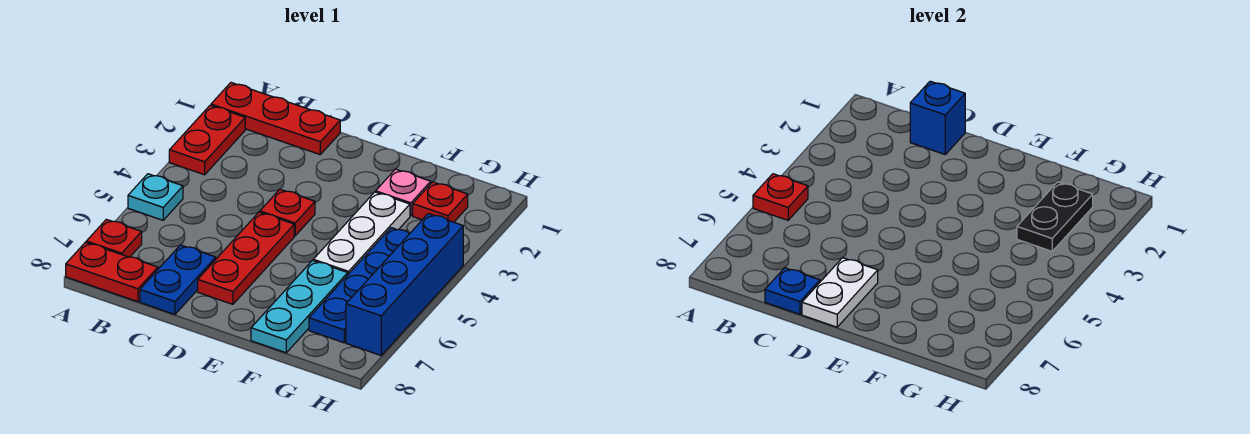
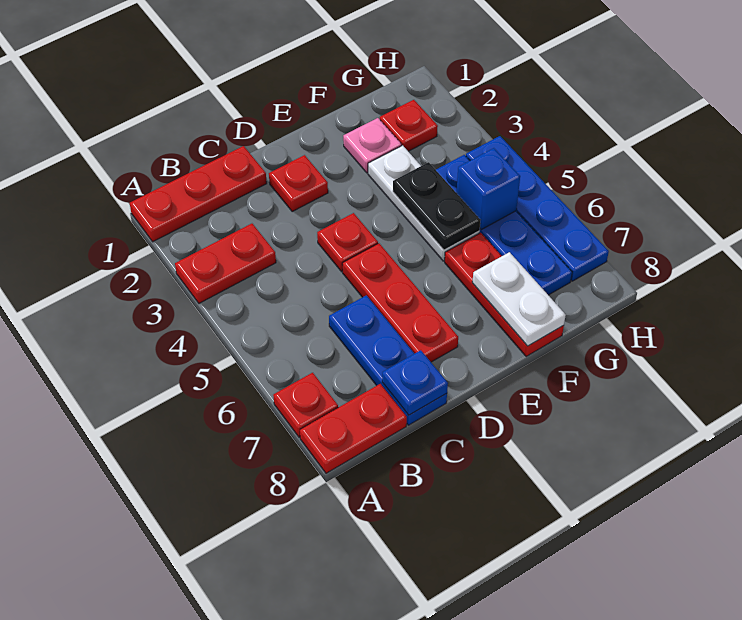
red plate A2:A3 level 1 -> red plate A3:B3 level 1
cyan plate A5 level 1 -> none
red plate A5 level 2 -> red plate D2 level 1
blue brick C1 level 2 -> blue brick G5 level 2
blue plate C7:C8 level 1 -> blue plate C6:C8 level 1
white plate D7:D8 level 2 -> white plate F7:F8 level 2
cyan plate F6:F8 level 1 -> red plate F6:F8 level 1
black plate G2:G3 level 2 -> black plate F4:F5 level 2
blue brick H4:H7 level 1 -> blue plate H4:H7 level 1

